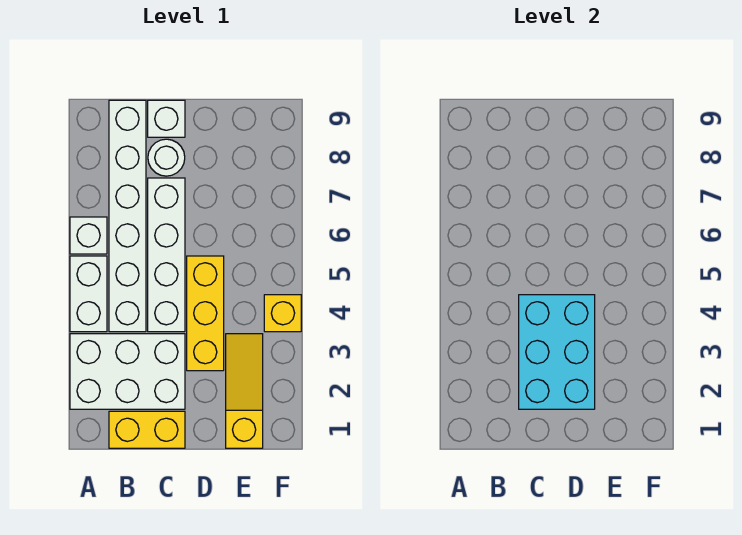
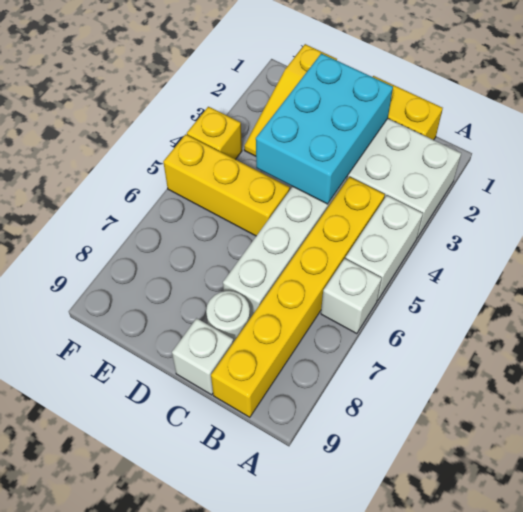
white brick B4:B9 level 1 -> yellow brick B4:B9 level 1
yellow brick D3:D5 level 1 -> yellow brick D5:F5 level 1

